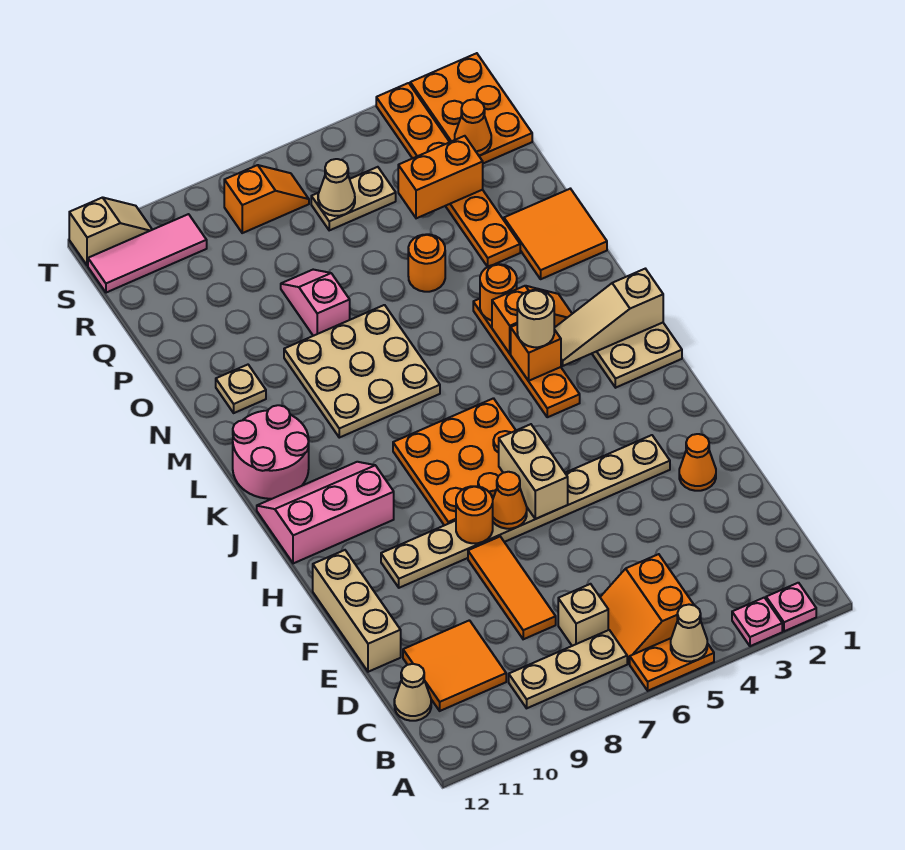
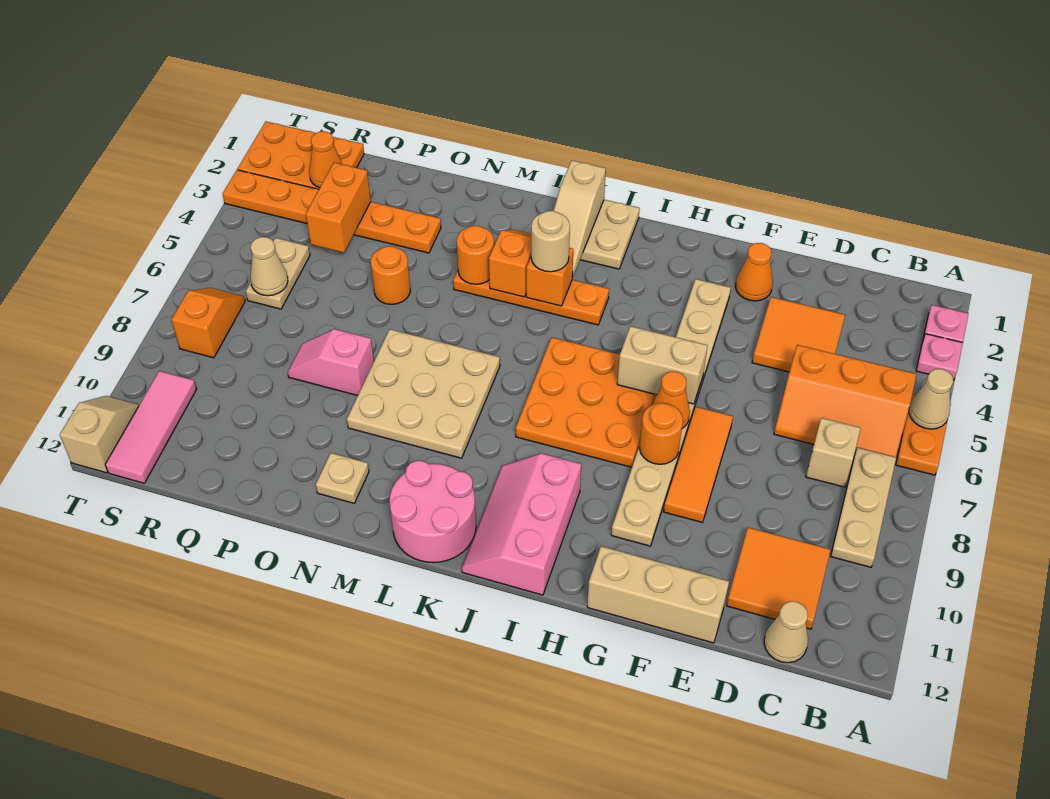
orange slope B5:C6 level 1 top 5 -> orange slope B5:D6 level 1 top 5
orange tile D8:F8 level 1 -> orange tile F7:F9 level 1
orange tile N1:O2 level 1 -> orange tile D3:E4 level 1

